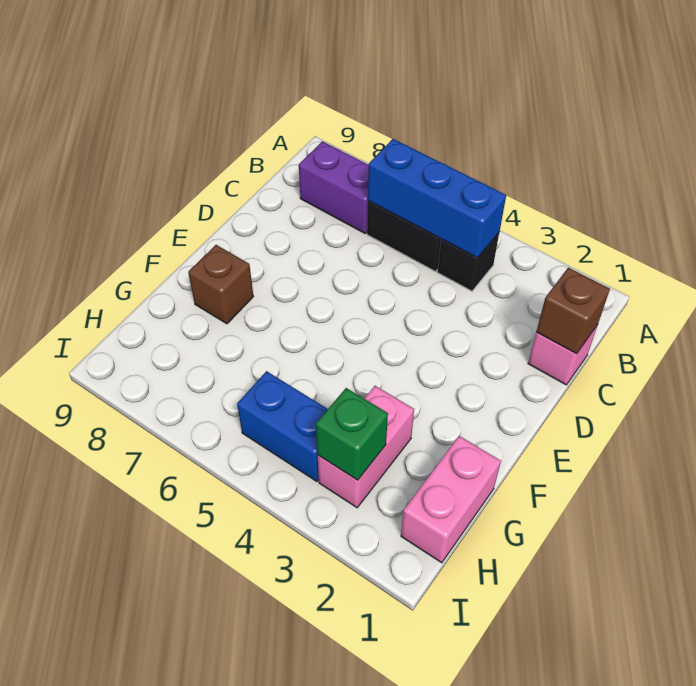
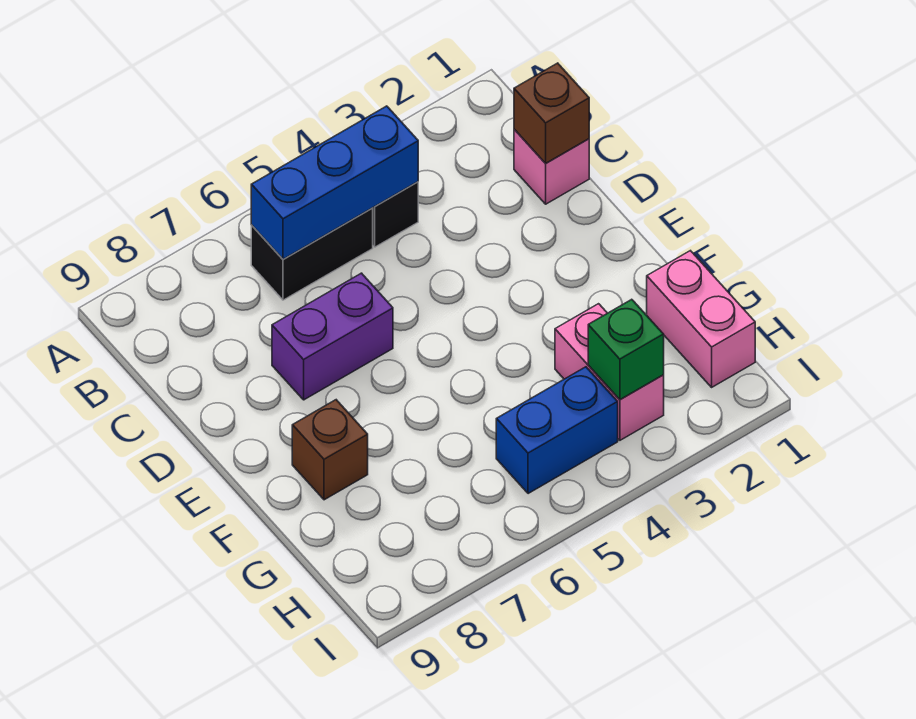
purple brick B7:B8 level 1 -> purple brick D6:D7 level 1

